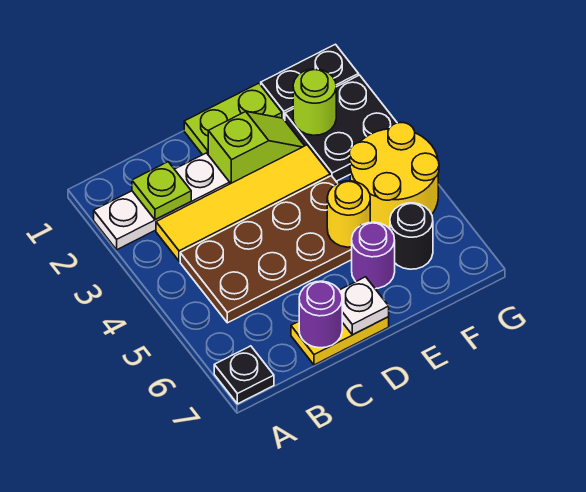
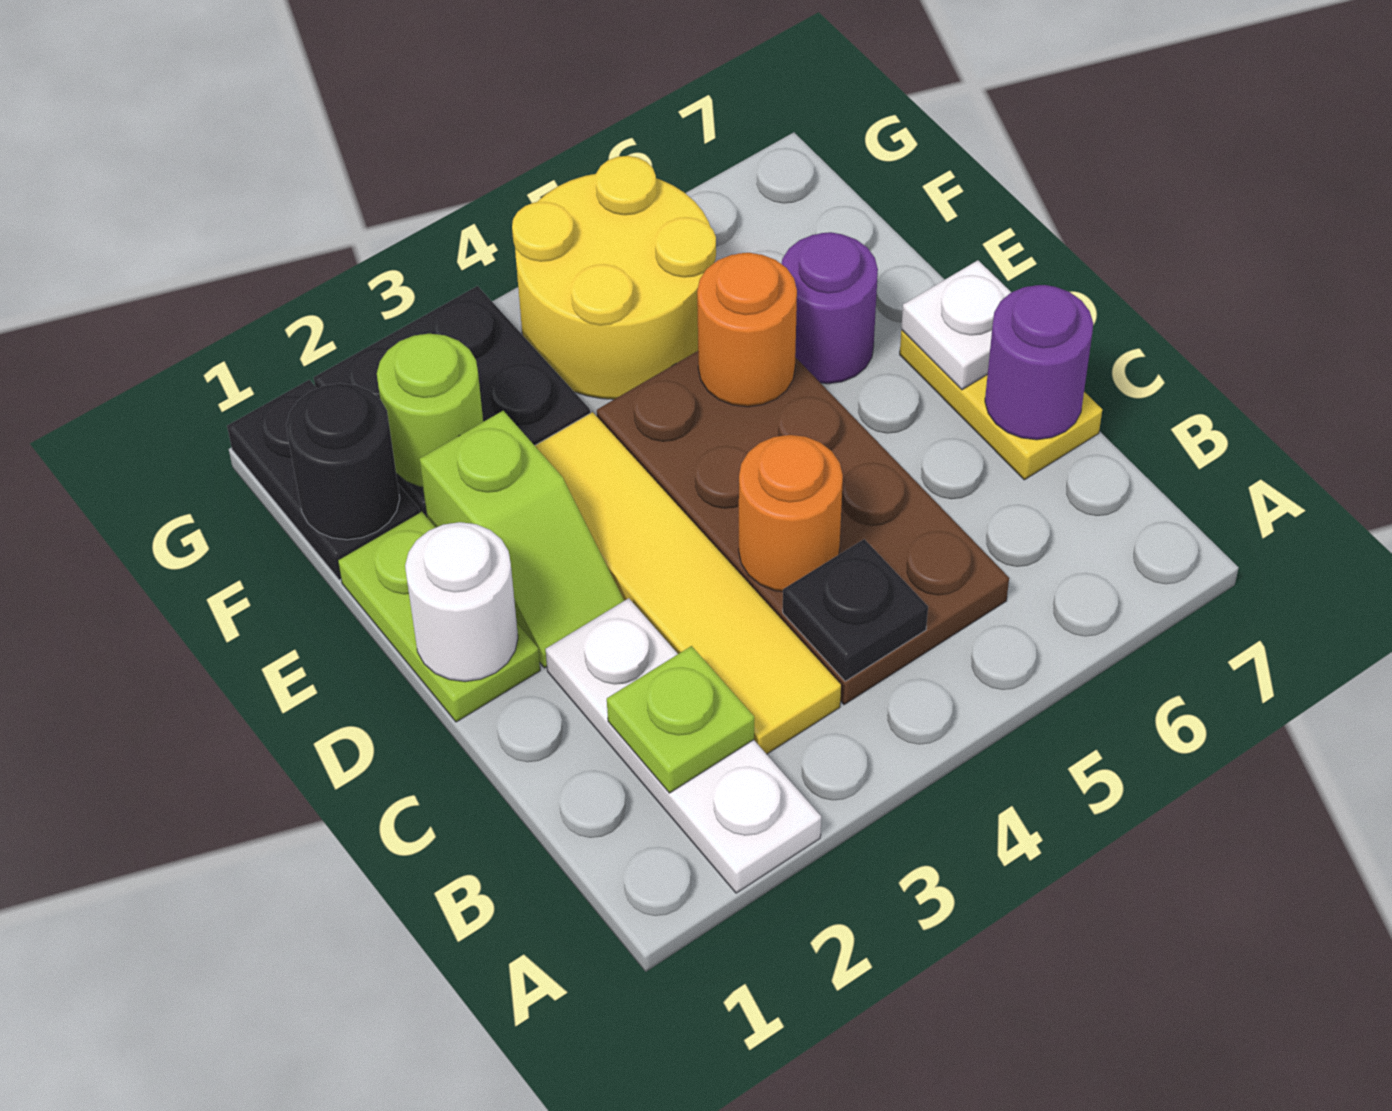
black plate A7 level 1 -> black plate B4 level 2
none -> orange round brick C4 level 2
none -> white round brick D1 level 2
lime slope D2:E2 level 1 top D -> lime slope D2:E2 level 1 top E
yellow round brick E5 level 2 -> orange round brick E5 level 2
black round brick F6 level 1 -> black round brick F1 level 2

